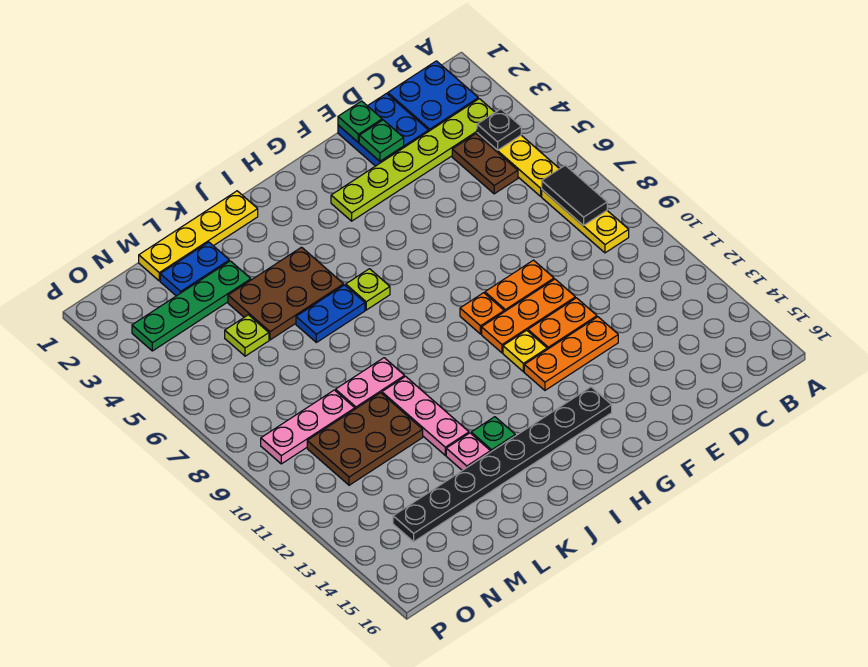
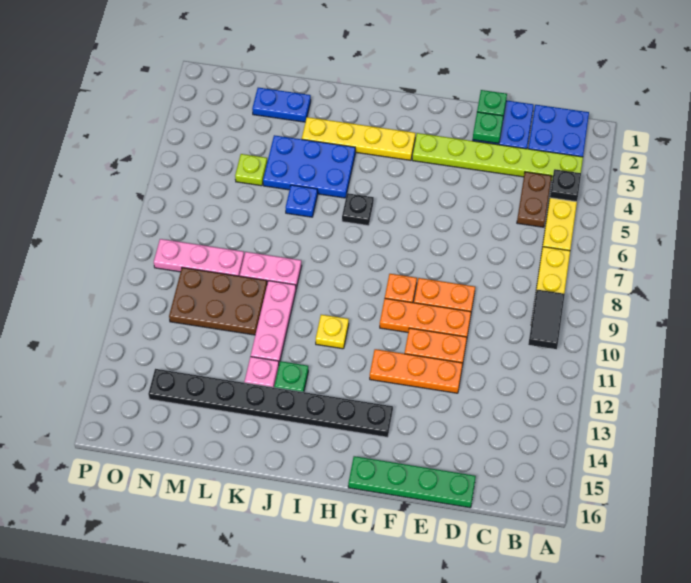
black tile B7:B8 level 2 -> black tile B9:B10 level 2
yellow plate G11 level 1 -> yellow plate I11 level 1
lime plate I6 level 1 -> black plate I6 level 1
yellow plate J1:M1 level 1 -> yellow plate H3:K3 level 1
brown plate J4:L5 level 1 -> blue plate J4:L5 level 1
blue plate J6:K6 level 1 -> blue plate K6 level 1
green plate L3:O3 level 1 -> green plate D16:G16 level 1

